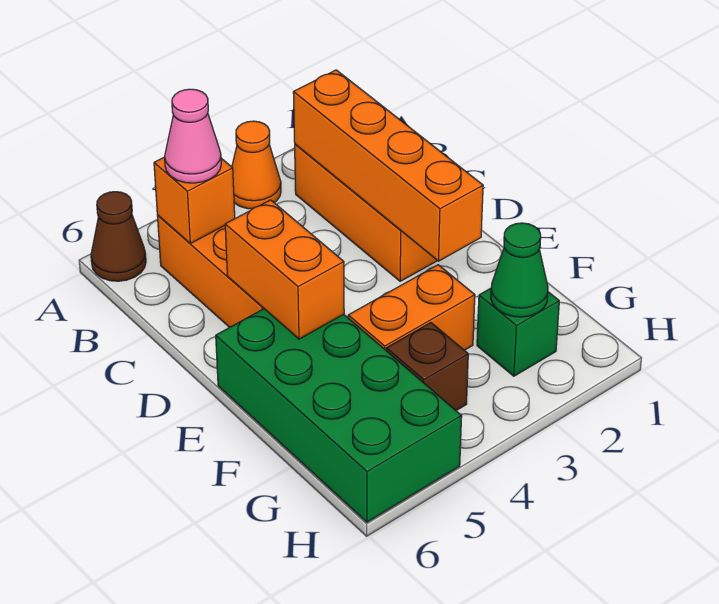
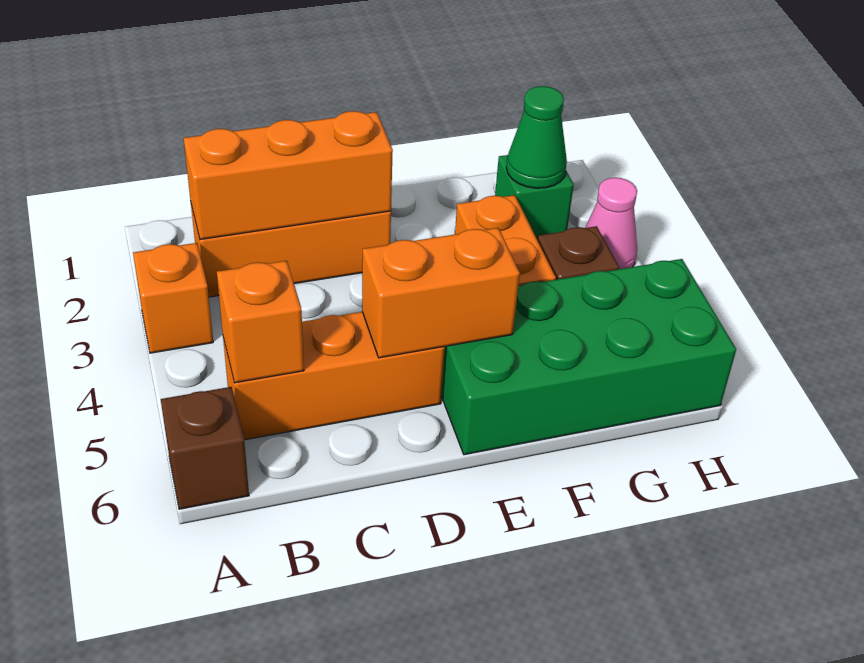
orange cone A3 level 1 -> orange brick A3 level 1
brown cone A6 level 1 -> brown brick A6 level 1
orange brick B2:E2 level 2 -> orange brick B2:D2 level 2
pink cone B5 level 3 -> pink cone H3 level 1

